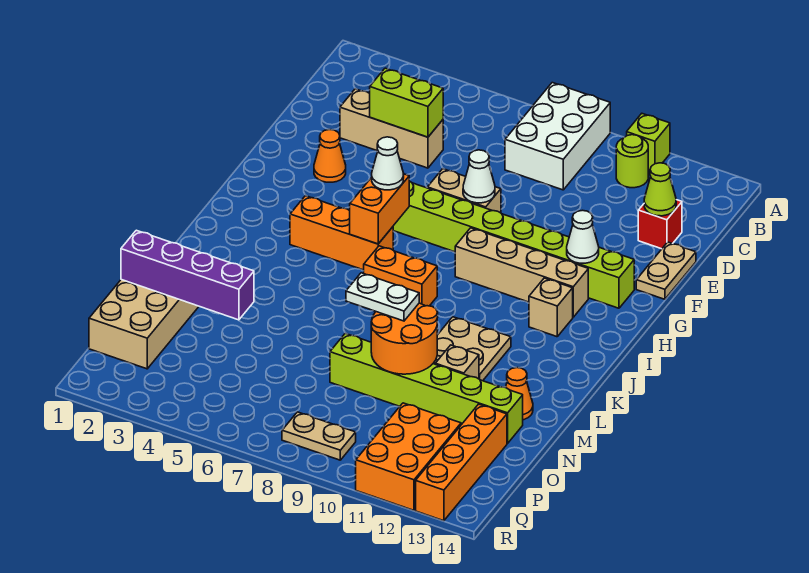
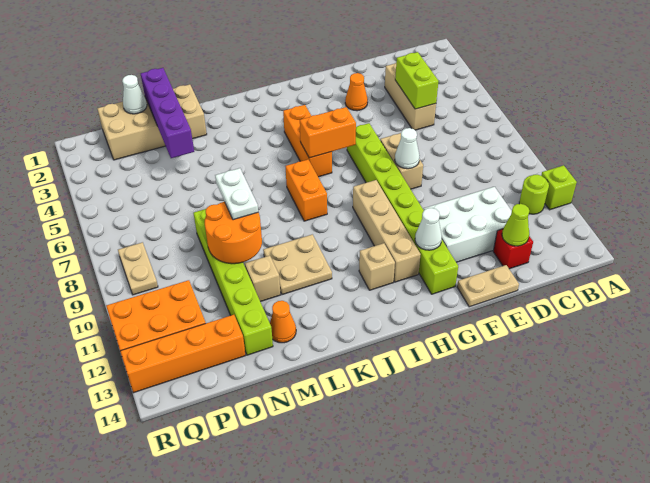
white brick A8:C9 level 1 -> white brick D11:F12 level 1
white cone H6 level 3 -> white cone O1 level 2

